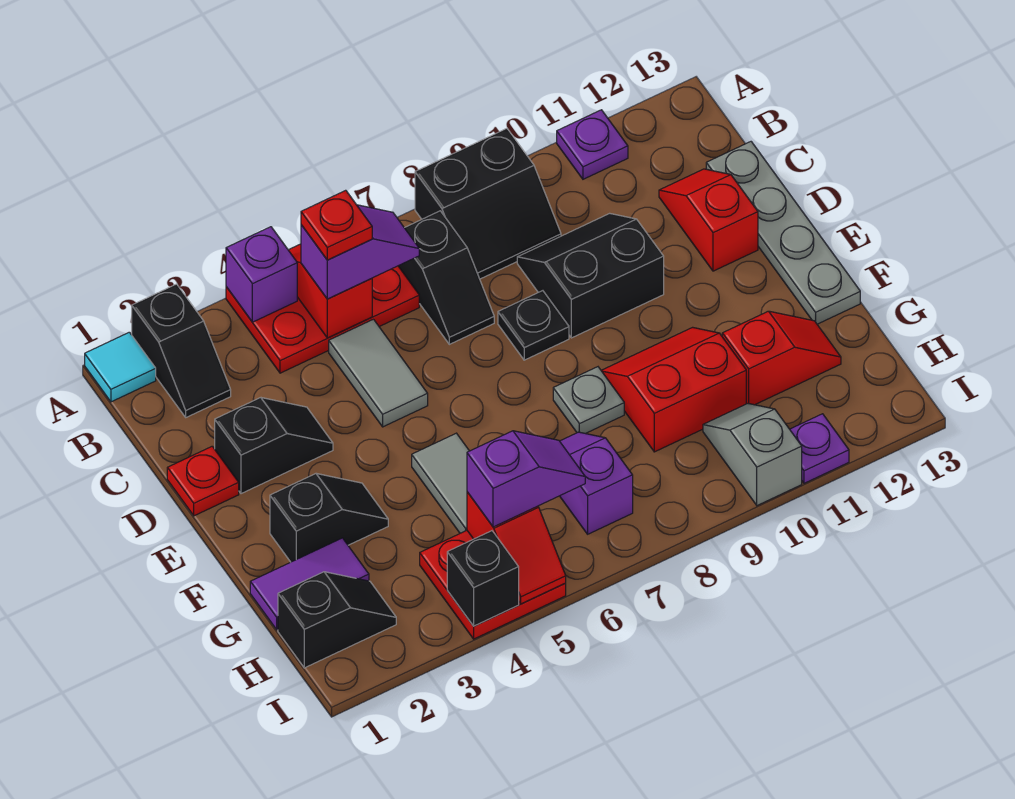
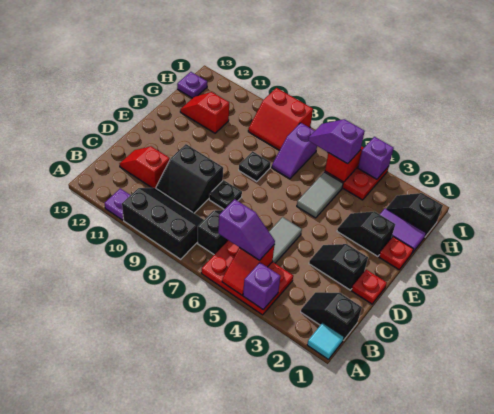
black slope A2:B2 level 1 top A -> black slope B1:B2 level 1 top 1
black slope A8:B9 level 1 top A -> black slope A8:B10 level 1 top A
purple slope B5:B6 level 3 top 5 -> purple slope B5:B6 level 3 top 6
red plate B5 level 4 -> red plate F1 level 1
red slope C12:D12 level 1 top D -> red slope C11:C12 level 1 top 11
grey plate C13:F13 level 1 -> none
grey plate F8 level 1 -> black plate F8 level 1
red slope F9:G10 level 1 top G -> red slope H8:I9 level 1 top I
grey slope H10:I10 level 1 top I -> none
black brick I4 level 2 -> purple brick I4 level 2
purple plate I11 level 1 -> purple plate H13 level 1

